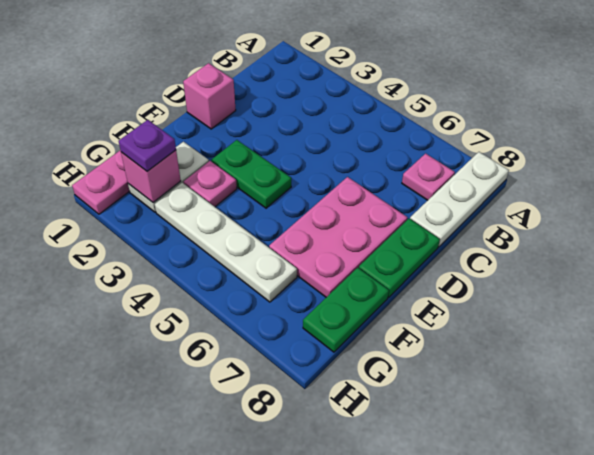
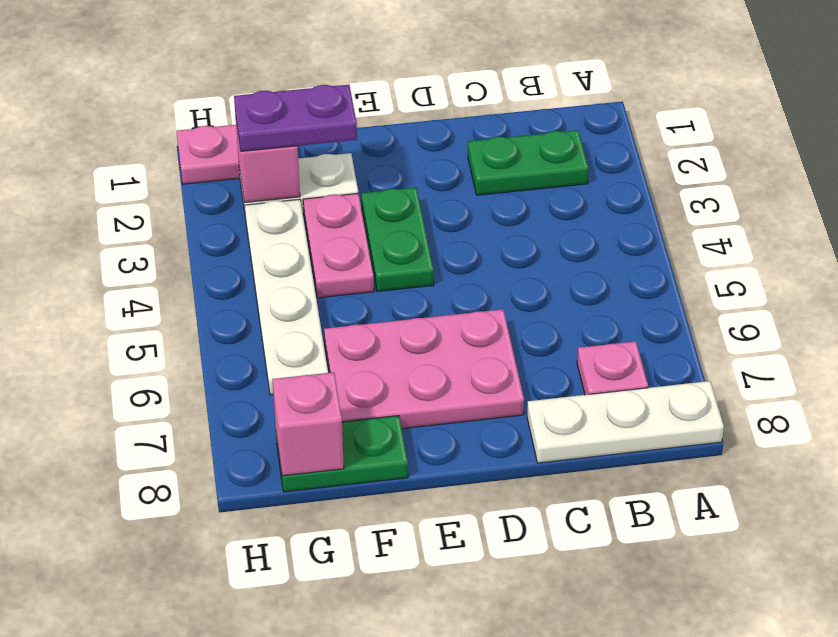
pink brick D1 level 1 -> pink brick G8 level 2
green plate D8:E8 level 1 -> green plate B2:C2 level 1
pink plate F3 level 1 -> pink plate F3:F4 level 1
purple plate G2 level 3 -> purple plate F2:G2 level 3

